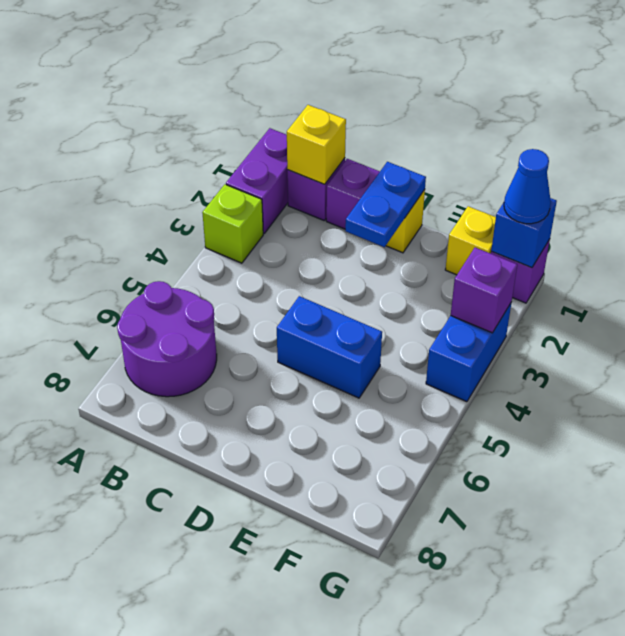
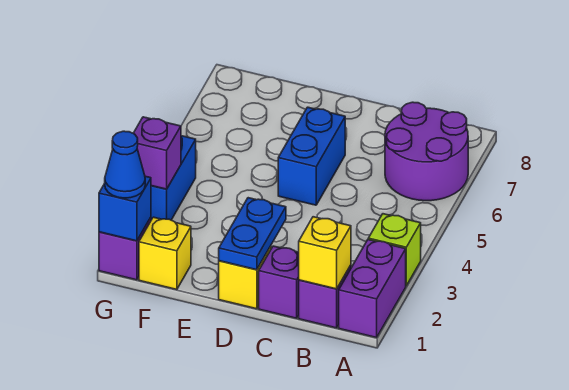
blue brick D5:E5 level 1 -> blue brick D5:D6 level 1

